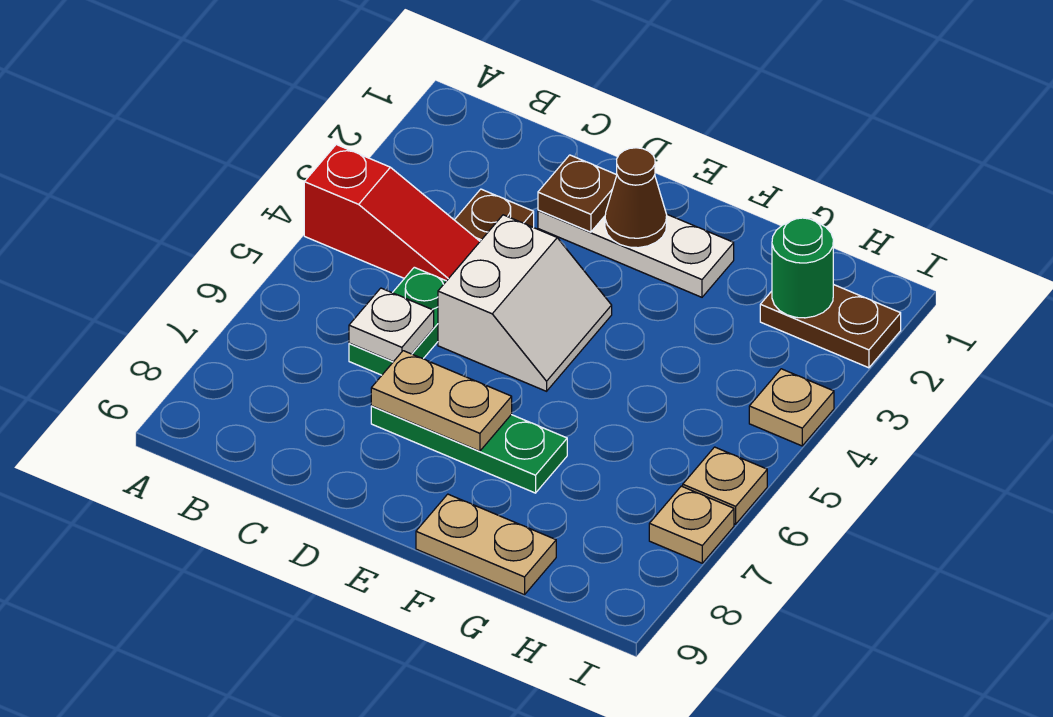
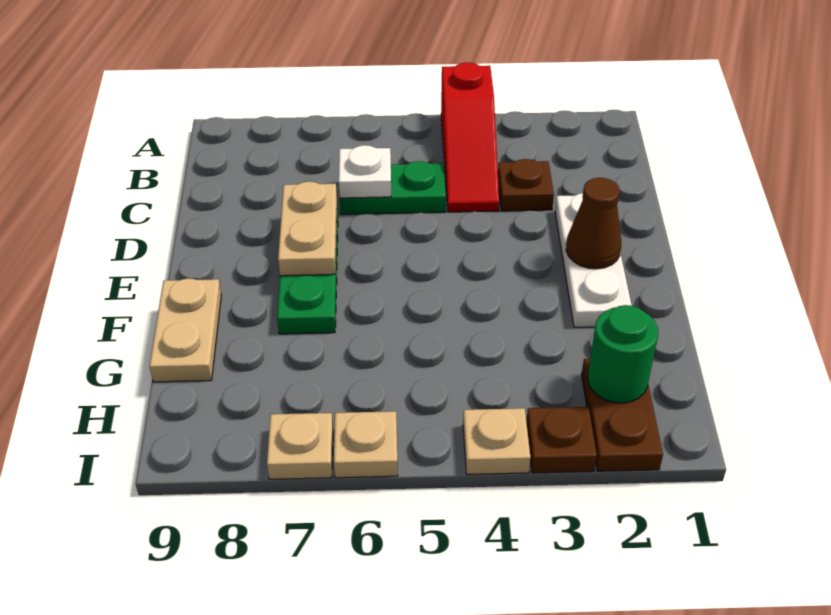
brown plate D2 level 2 -> brown plate I3 level 1
white slope D4:E5 level 1 top D -> none

